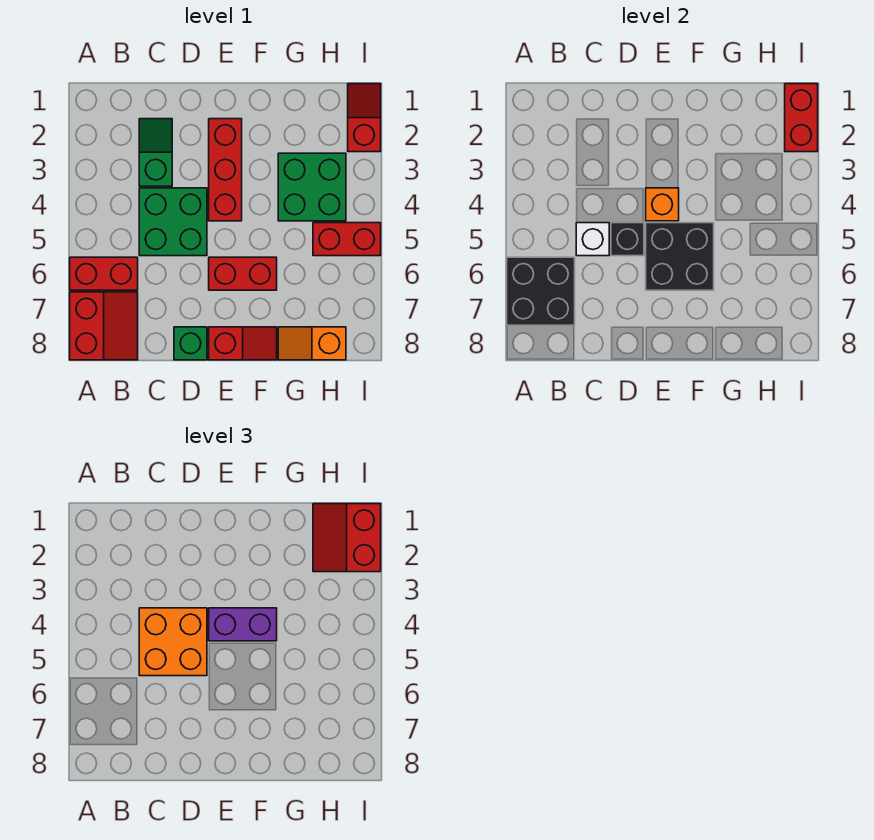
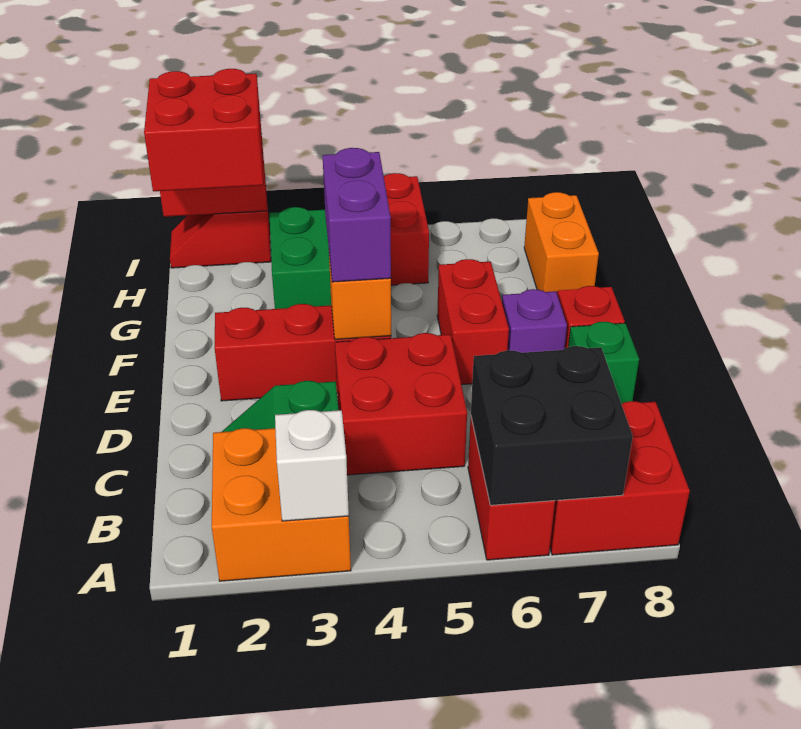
red slope A7:B8 level 1 top A -> red brick A7:B8 level 1
green brick C4:D5 level 1 -> red brick C4:D5 level 1
orange brick C4:D5 level 3 -> orange brick A2:B3 level 1
white brick C5 level 2 -> white brick A3 level 2
black brick D5 level 2 -> none
black brick E5:F6 level 2 -> none
none -> purple brick E7 level 1
orange slope G8:H8 level 1 top H -> orange brick G8:H8 level 1
red slope H1:I2 level 3 top I -> red brick H1:I2 level 3

